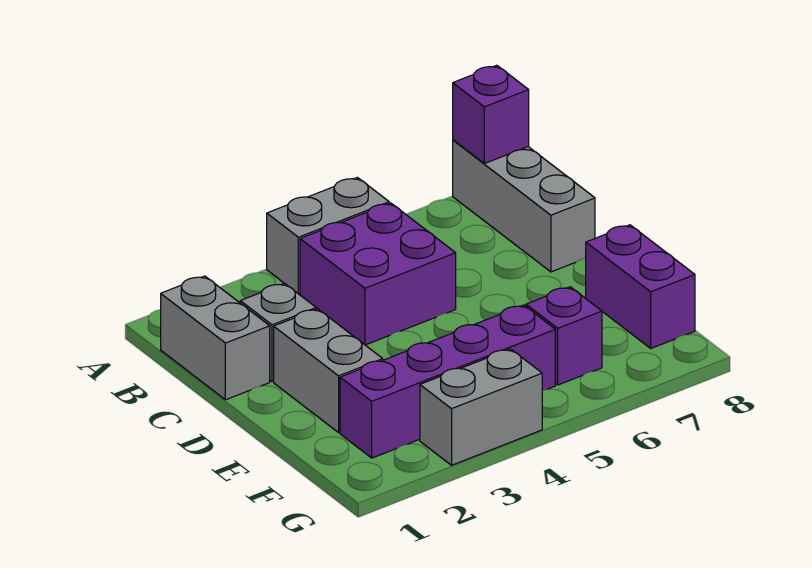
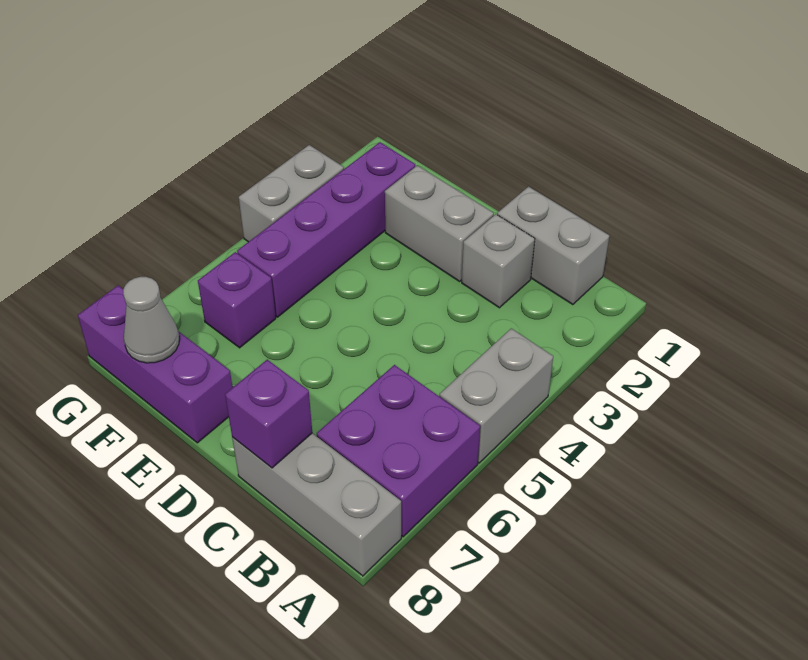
purple brick A8 level 2 -> purple brick C8 level 2
purple brick B4:C5 level 1 -> purple brick A6:B7 level 1
purple brick E8:F8 level 1 -> purple brick E8:G8 level 1
none -> grey cone F8 level 2

